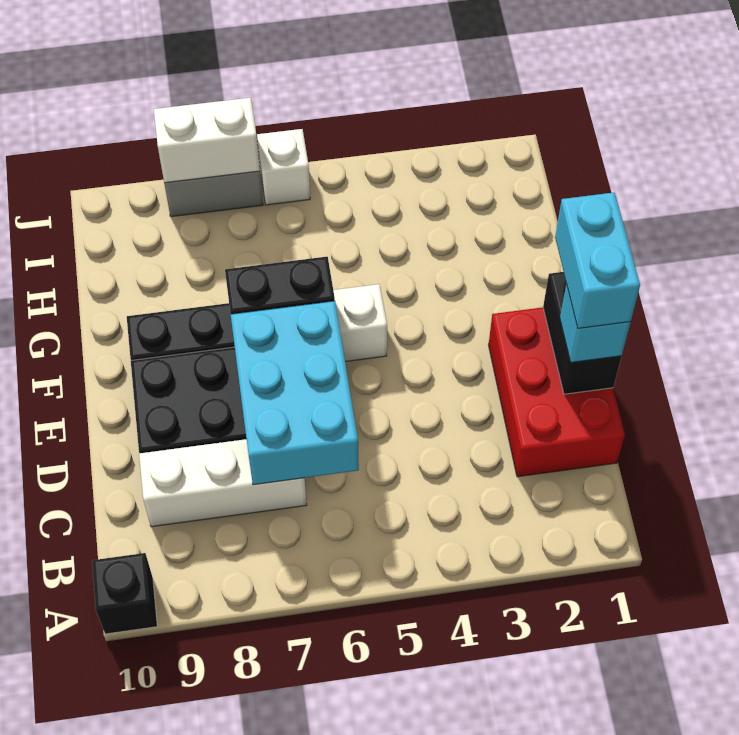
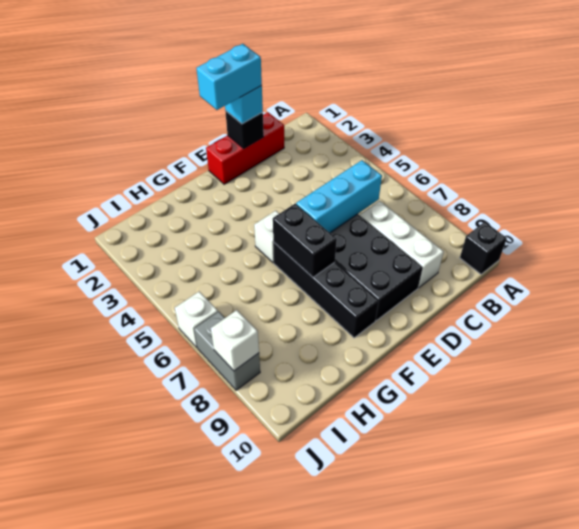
red brick C1:E2 level 1 -> red brick C1:E1 level 1
cyan brick C6:E7 level 2 -> cyan brick C6:E6 level 2
black brick D1:E1 level 2 -> black brick D1 level 2
white brick J7:J8 level 2 -> white brick J8 level 2

